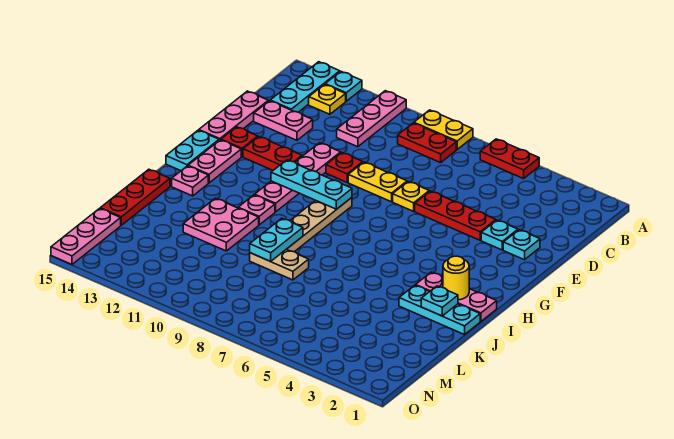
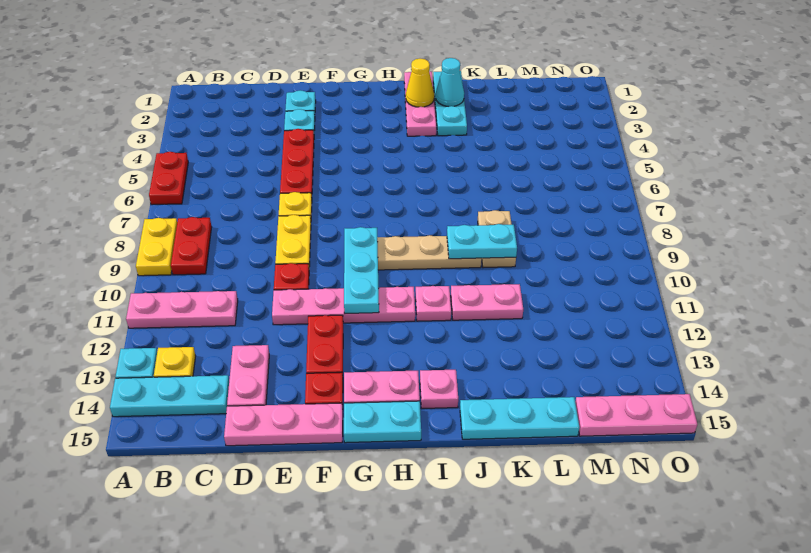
yellow round brick I2 level 2 -> yellow cone I2 level 2
cyan plate J2 level 2 -> cyan cone J2 level 2
pink plate J11:K12 level 1 -> pink plate J11:K11 level 1
red plate J15:L15 level 1 -> cyan plate J15:L15 level 1

